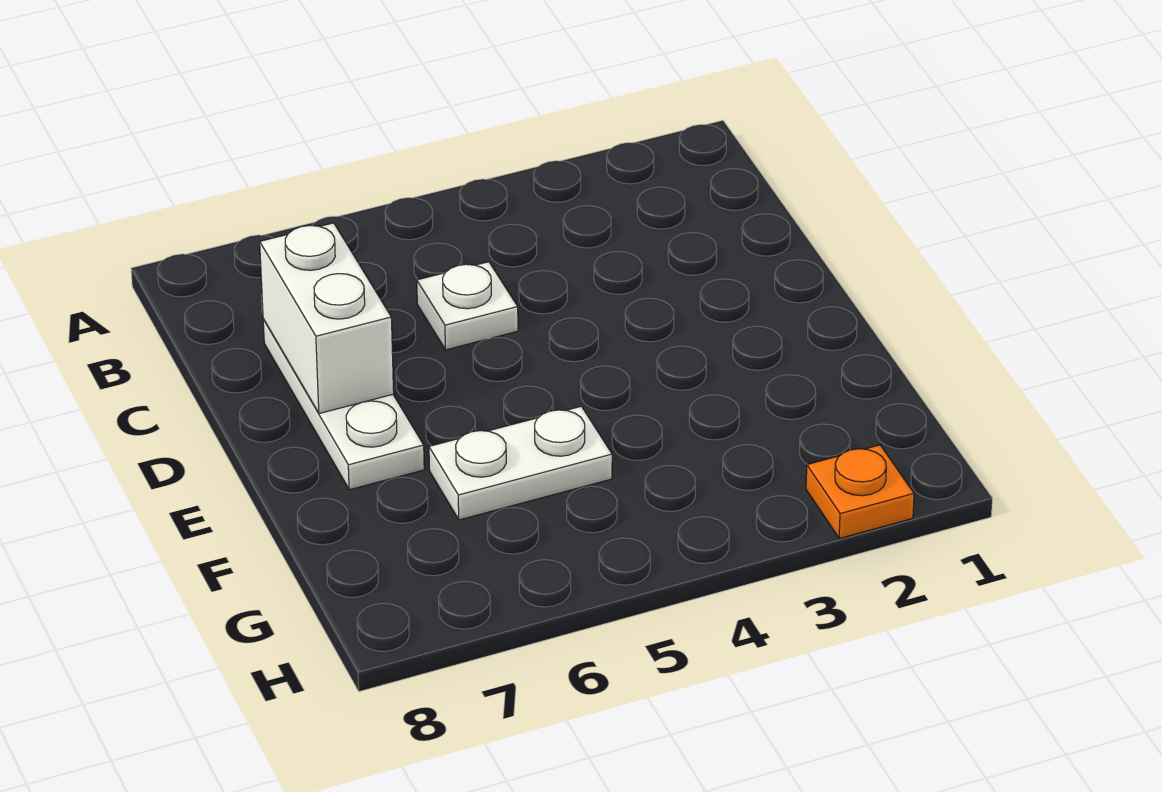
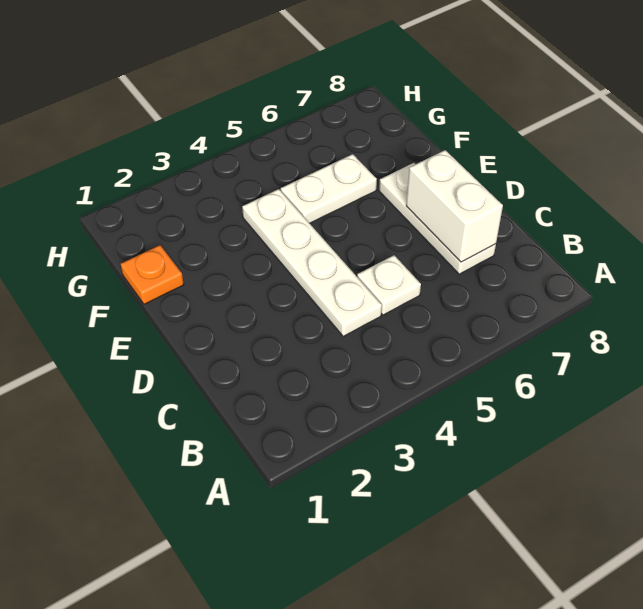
none -> white plate C4:F4 level 1
orange plate H2 level 1 -> orange plate F1 level 1

